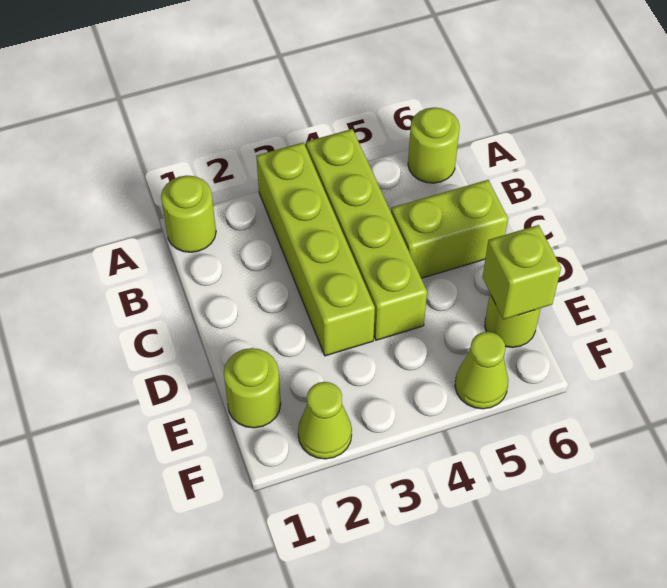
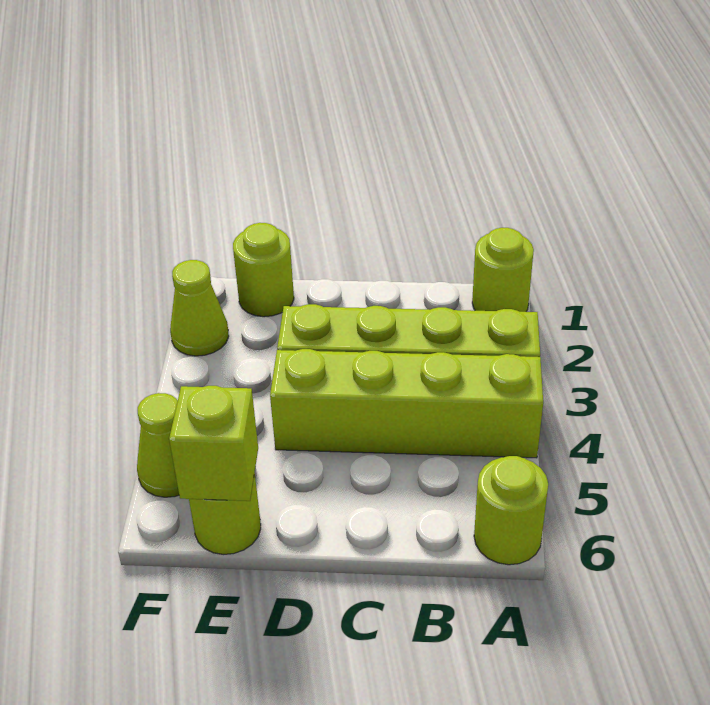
lime brick C5:C6 level 1 -> none

